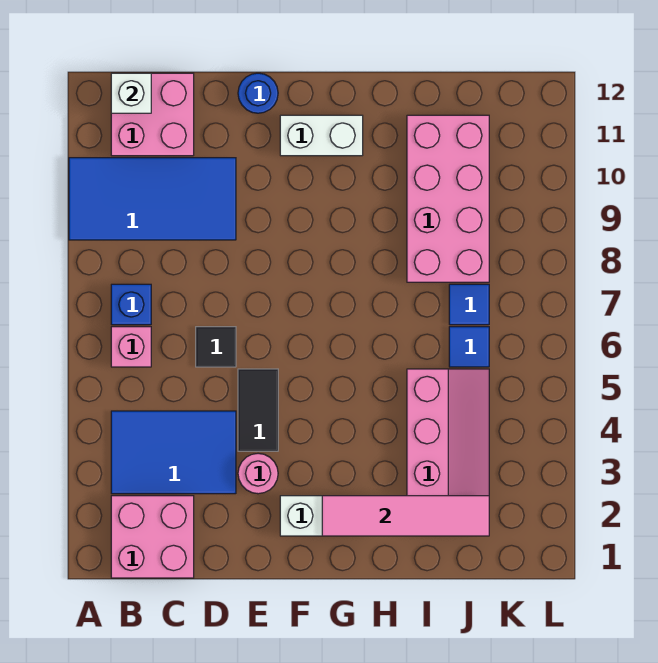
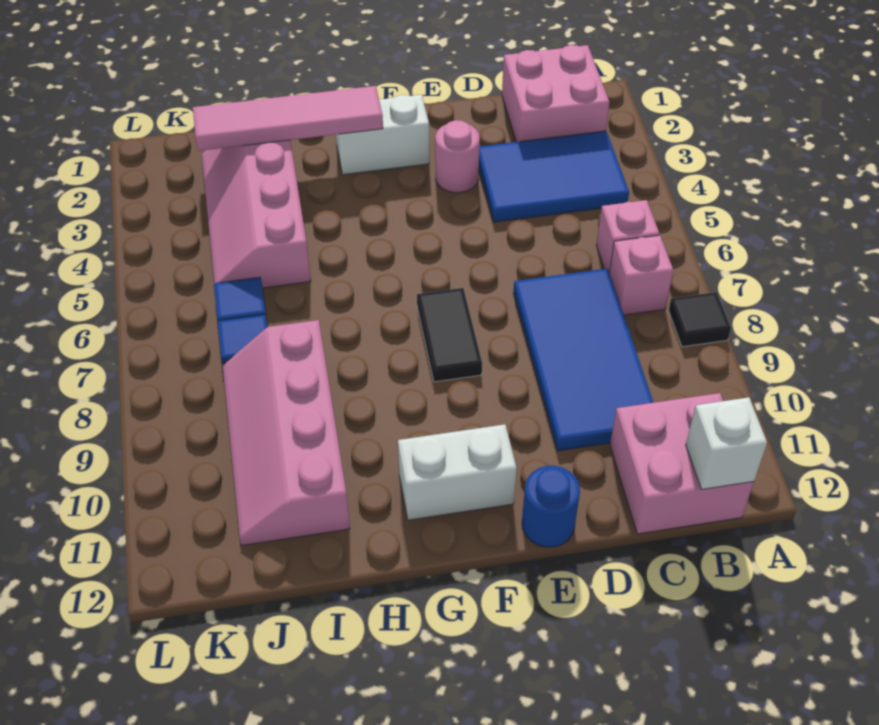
blue tile A9:D10 level 1 -> blue tile C7:D10 level 1
blue brick B7 level 1 -> pink brick B7 level 1
black tile D6 level 1 -> black tile A8 level 1
black tile E4:E5 level 1 -> black tile F7:F8 level 1
pink brick I8:J11 level 1 -> pink slope I8:J11 level 1 top I

